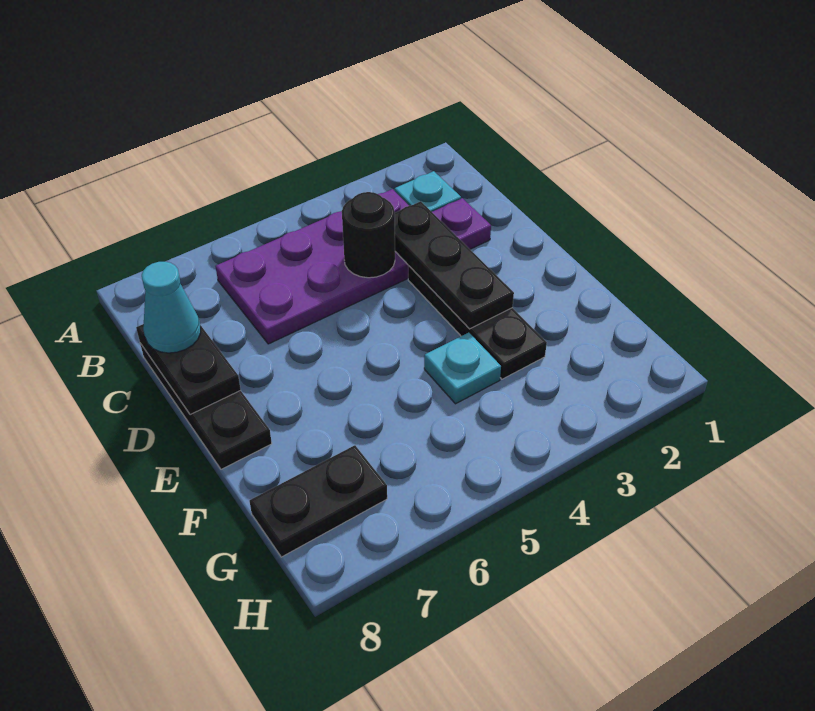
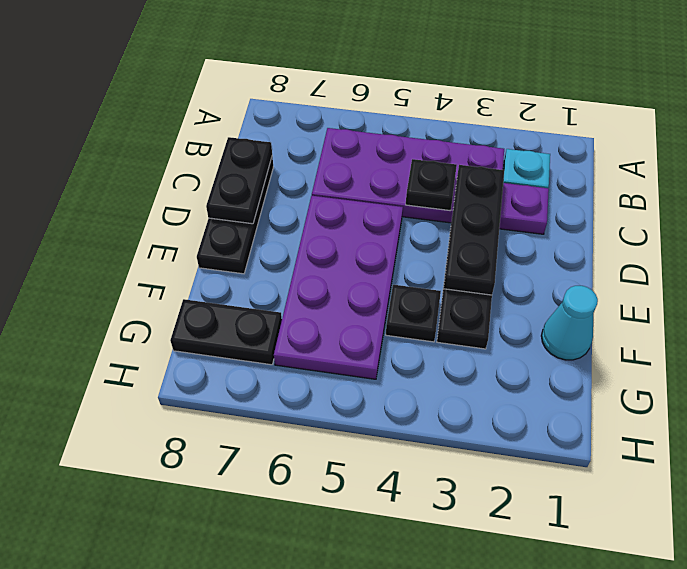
black round brick C4 level 2 -> black plate C4 level 2
cyan cone C8 level 3 -> cyan cone F1 level 1
none -> purple plate D5:G6 level 1
cyan plate F4 level 1 -> black plate F4 level 1

